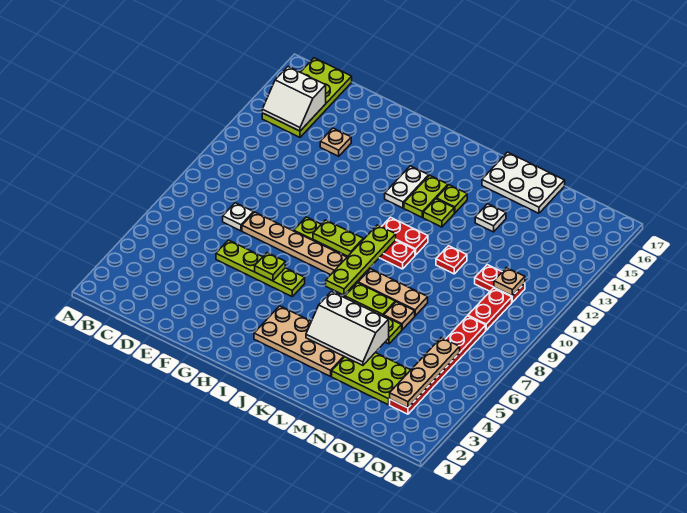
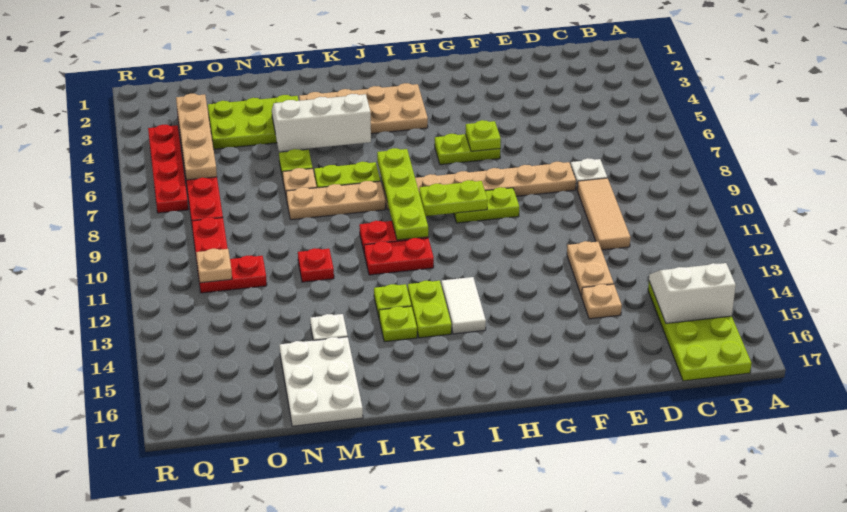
none -> tan tile D9:D11 level 1
lime plate E6:H6 level 1 -> lime plate G6:H6 level 1
none -> tan plate E12:E13 level 1
white plate I13:I14 level 1 -> white tile I13:I14 level 1
white plate L16:N17 level 1 -> white plate M15:N17 level 1
none -> red plate Q4:Q7 level 1

